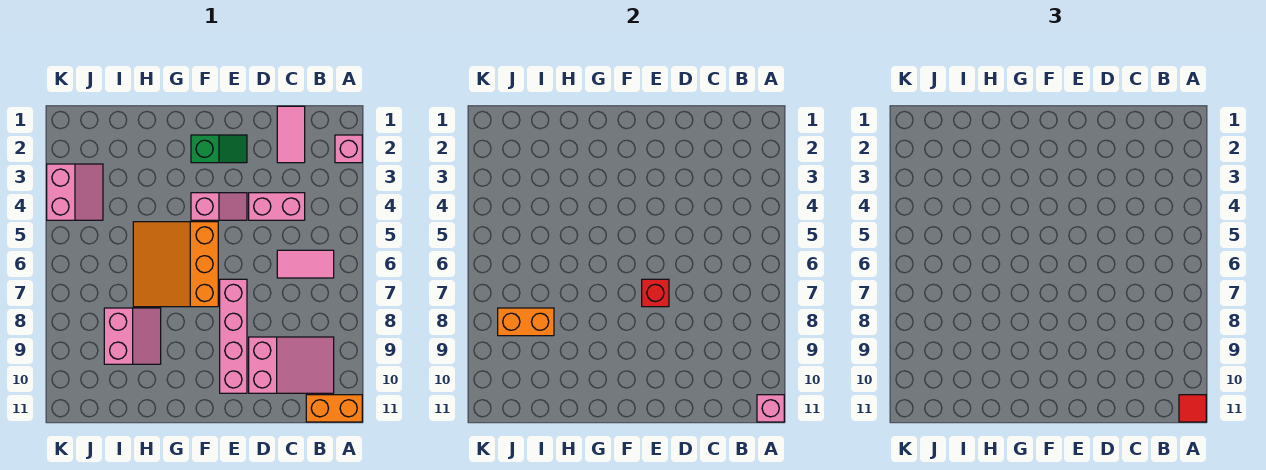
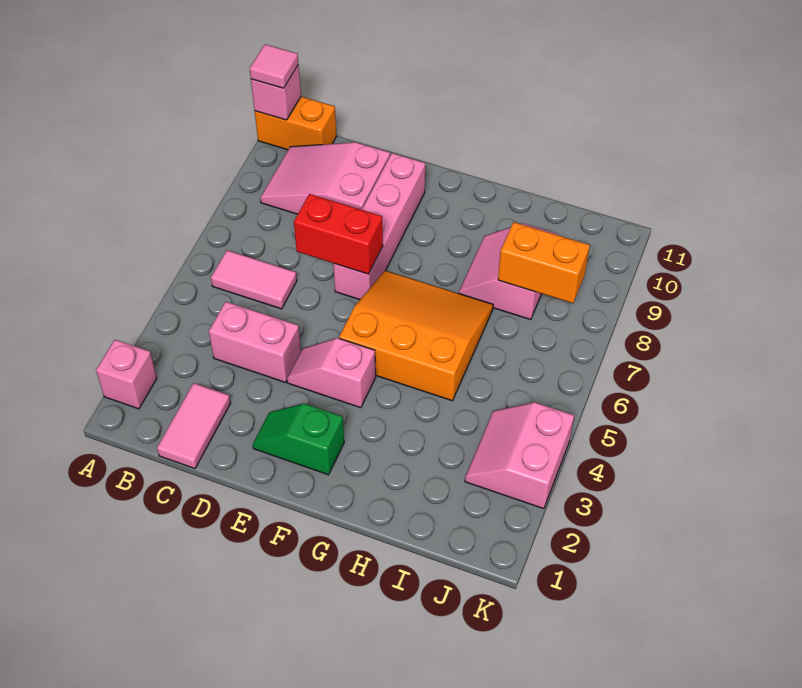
red tile A11 level 3 -> pink tile A11 level 3
red brick E7 level 2 -> red brick D7:E7 level 2
orange slope F5:H7 level 1 top F -> orange slope F5:H7 level 1 top 5

